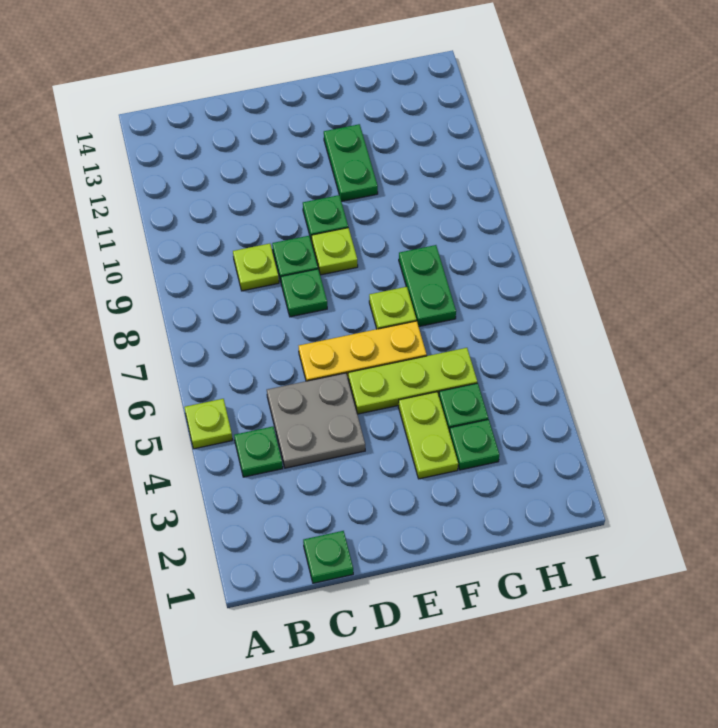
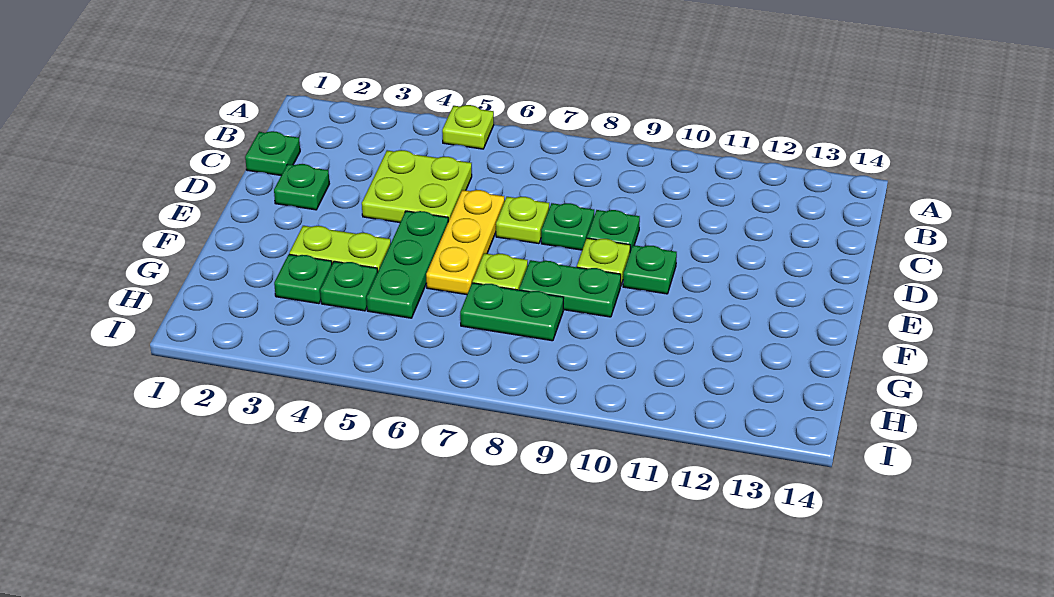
green plate B4 level 1 -> green plate D2 level 1
grey plate C4:D5 level 1 -> lime plate C4:D5 level 1
lime plate C9 level 1 -> lime plate D7 level 1
lime plate E5:G5 level 1 -> green plate E5:G5 level 1
green plate F11:F12 level 1 -> green plate F8:F9 level 1

